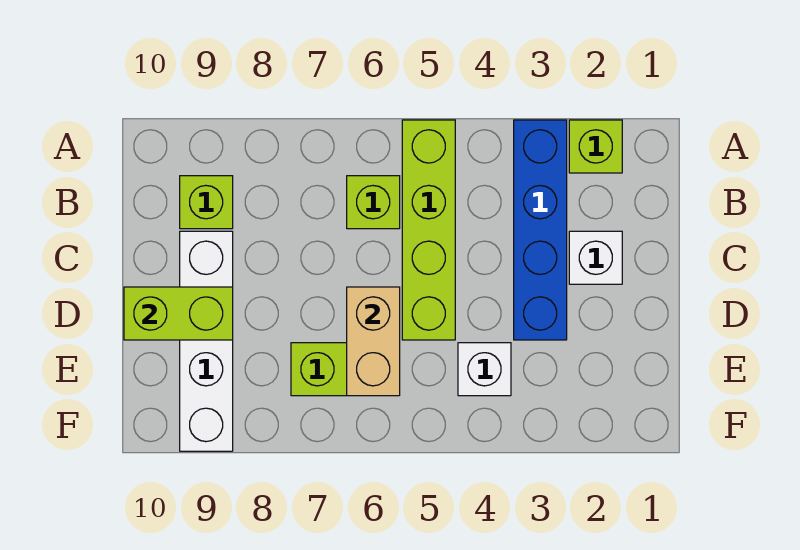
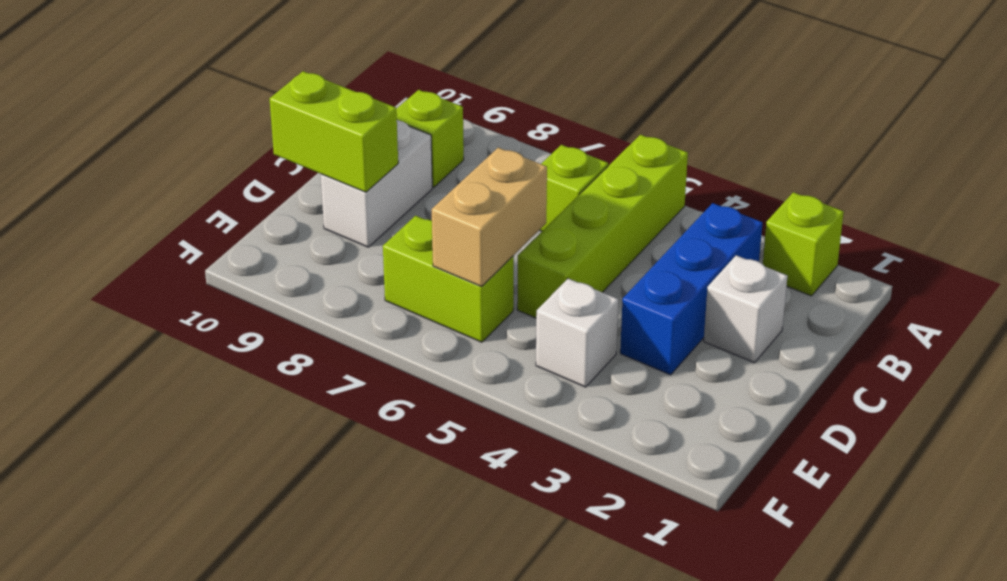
blue brick A3:D3 level 1 -> blue brick B3:D3 level 1
white brick C9:F9 level 1 -> white brick C9:D9 level 1

